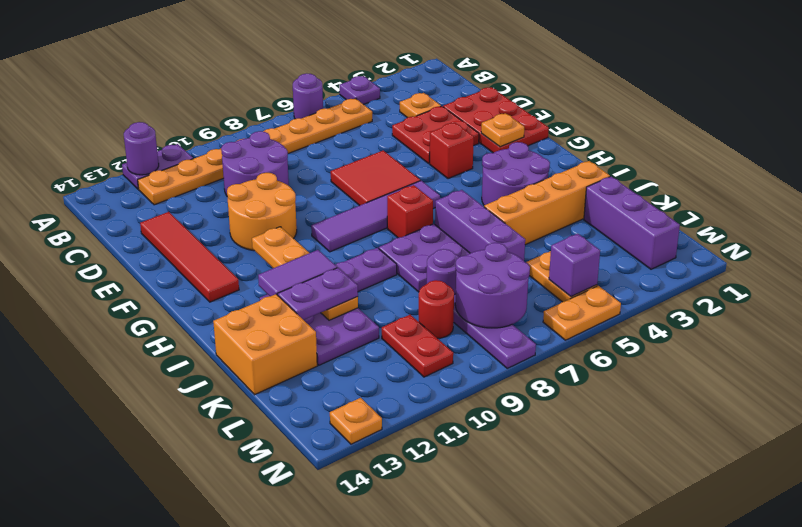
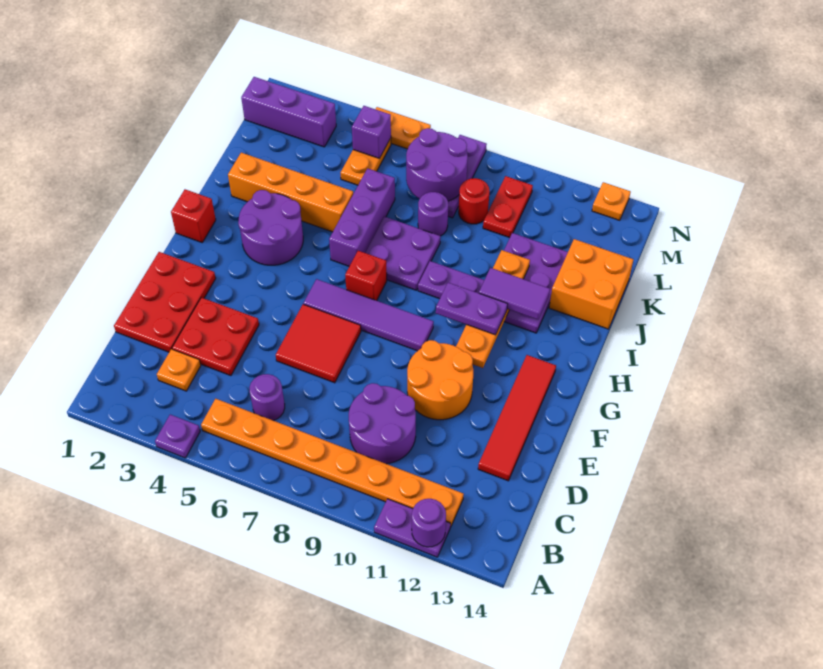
purple round brick A6 level 1 -> purple round brick C6 level 1
orange plate F2 level 2 -> none
red brick F4 level 1 -> red brick H1 level 1
purple plate J11:J12 level 3 -> purple plate H10:H11 level 3
purple brick K2:M2 level 1 -> purple brick M1:M3 level 1

